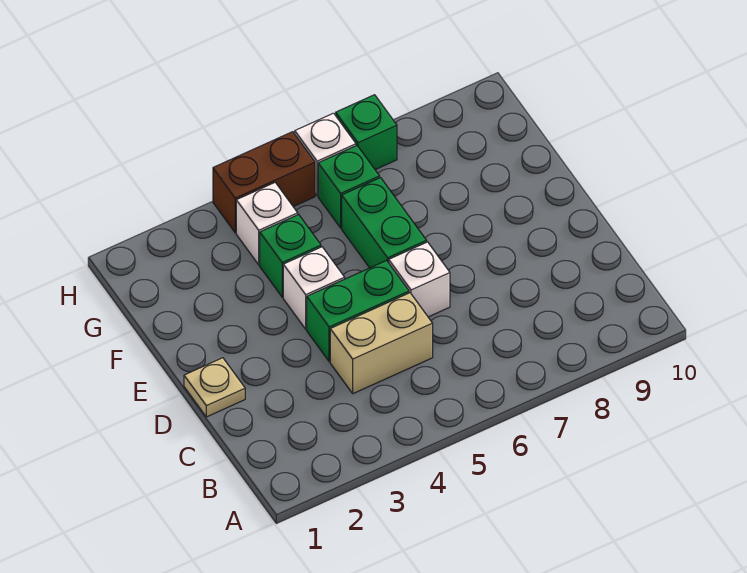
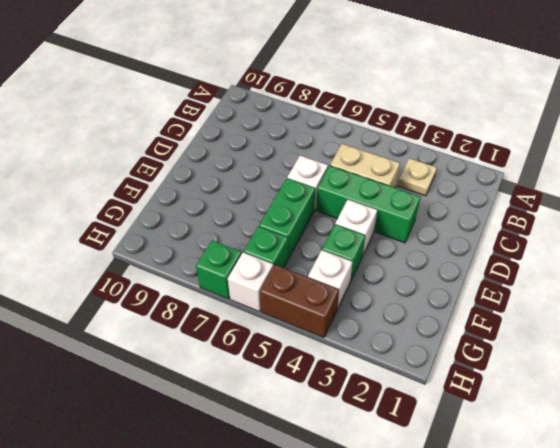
tan plate D1 level 1 -> tan plate B3 level 1
green brick D4:D5 level 1 -> green brick D3:D5 level 1

